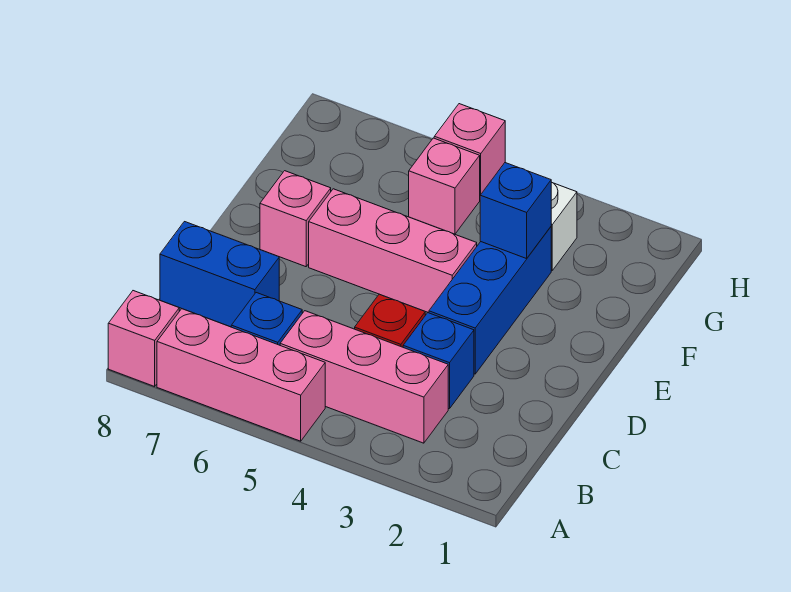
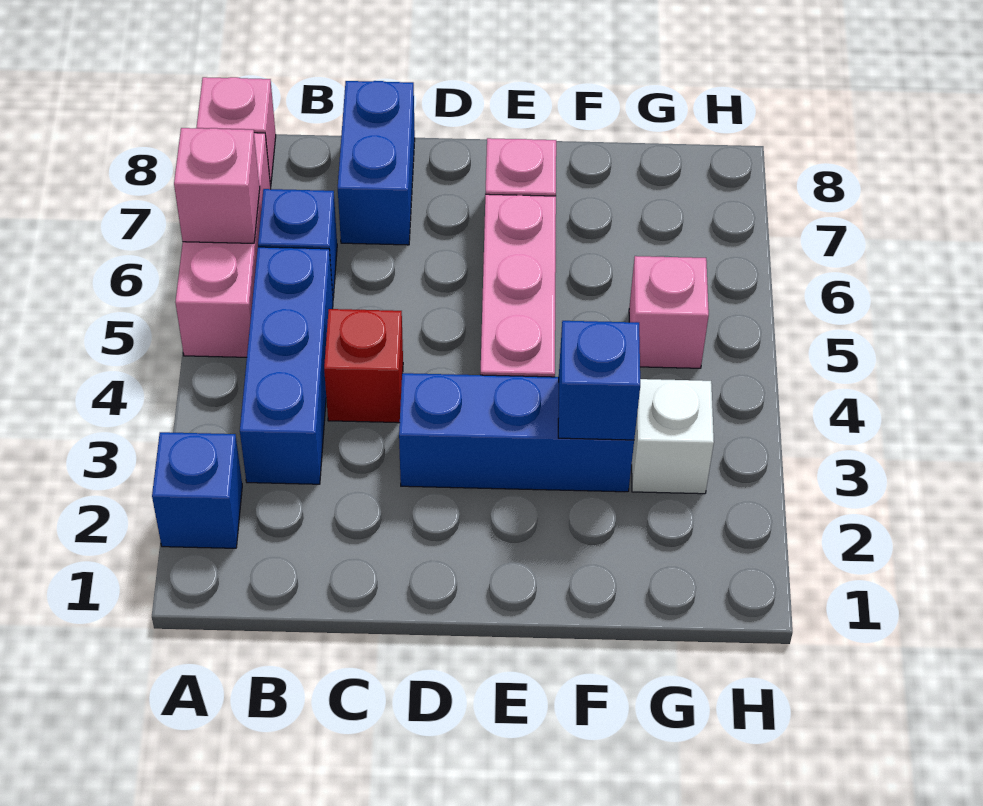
pink brick B3:B5 level 1 -> blue brick B3:B5 level 1
blue brick C3 level 1 -> blue brick A2 level 1
pink brick H5 level 1 -> pink brick A6 level 2

